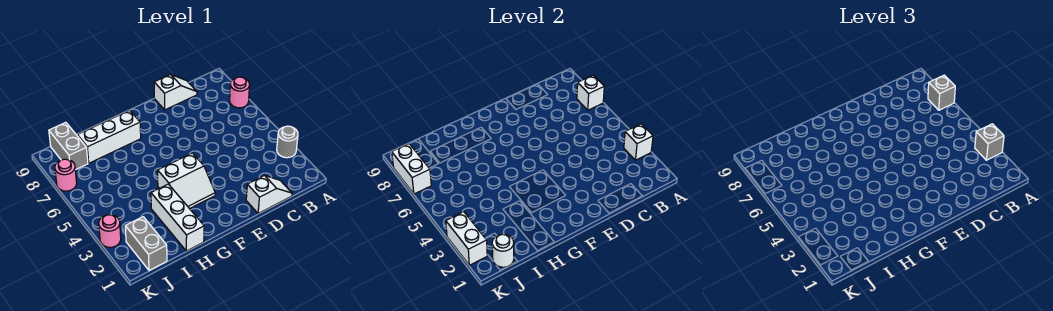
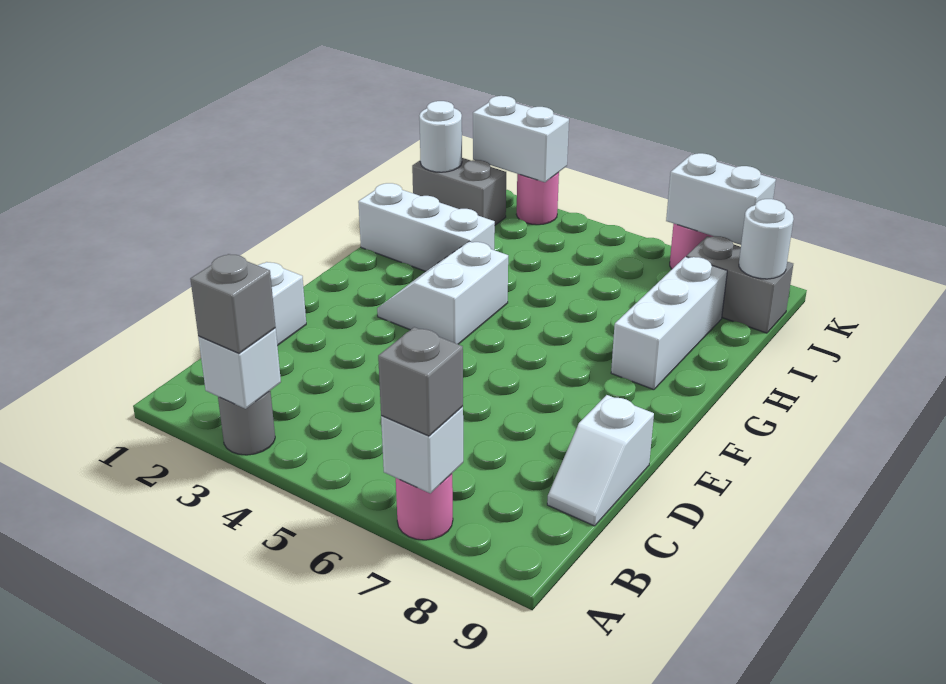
none -> white round brick J9 level 2

